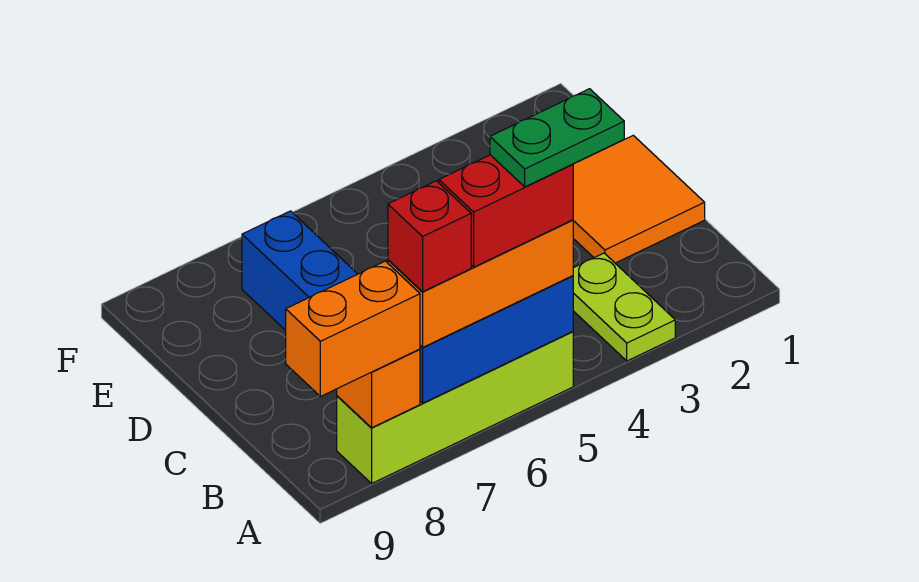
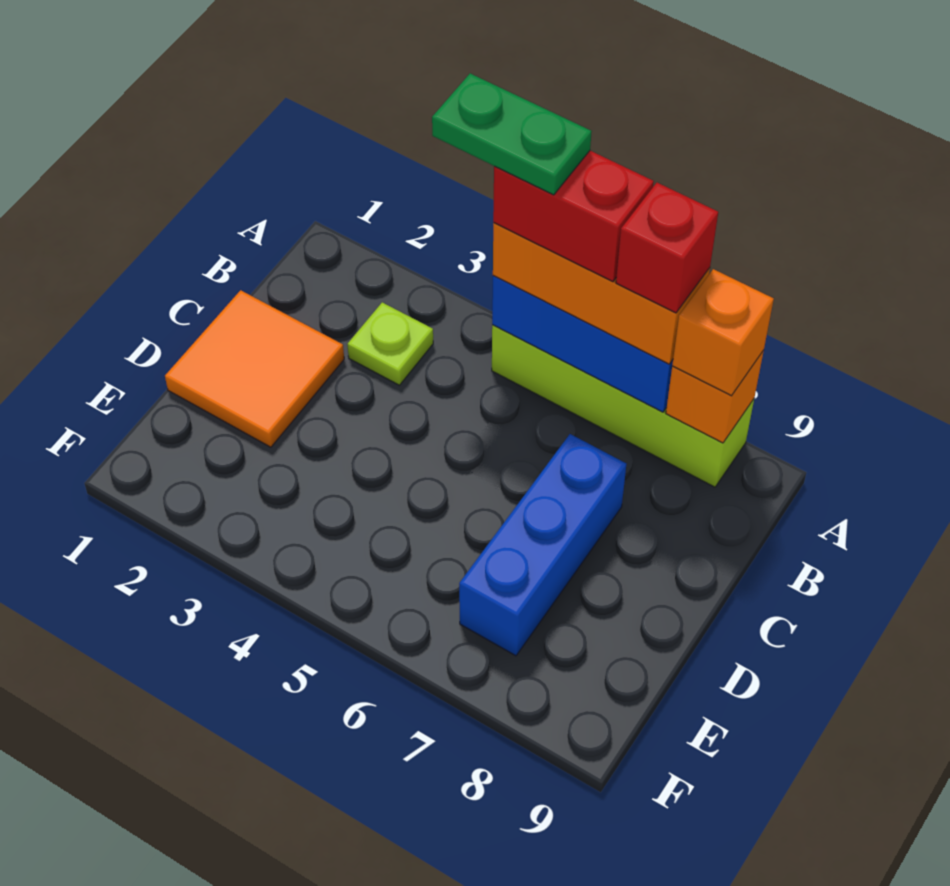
lime plate A3:B3 level 1 -> lime plate B3 level 1
orange brick A8:A9 level 3 -> orange brick A8 level 3

